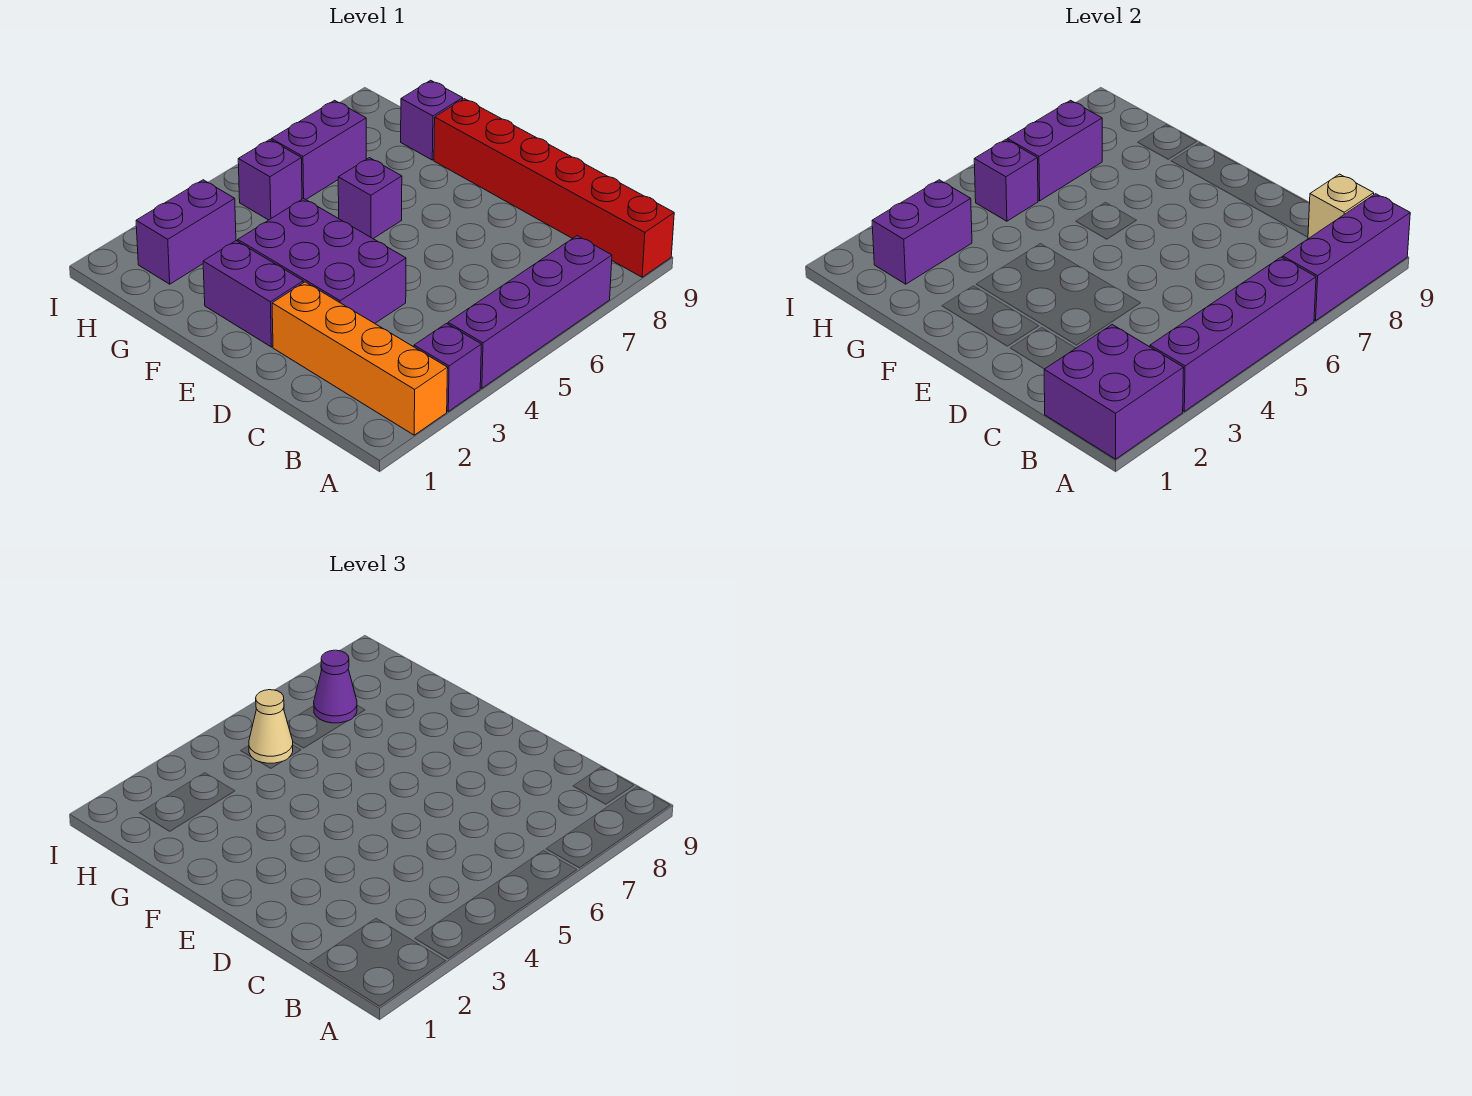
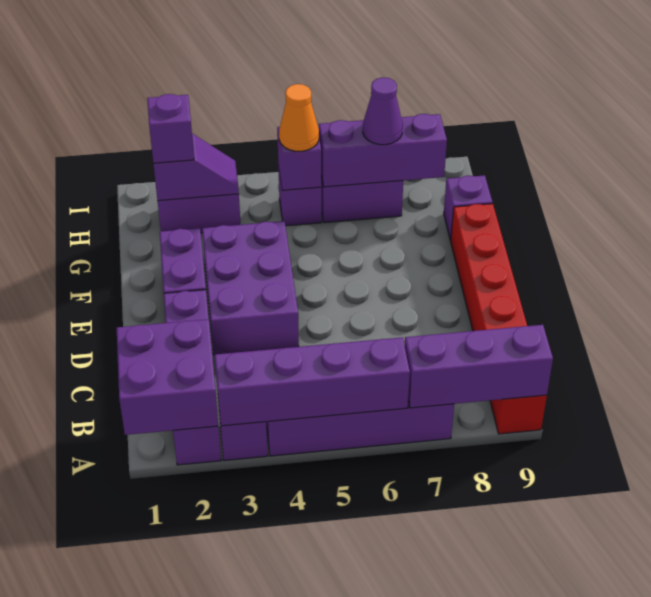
orange brick A2:D2 level 1 -> purple brick A2:D2 level 1
tan brick B9 level 2 -> none
purple brick F6 level 1 -> purple brick H2 level 3
purple brick H2:H3 level 2 -> purple slope H2:H3 level 2 top 2
tan cone H5 level 3 -> orange cone H5 level 3
purple brick H6:H7 level 2 -> purple brick H6:H8 level 2

